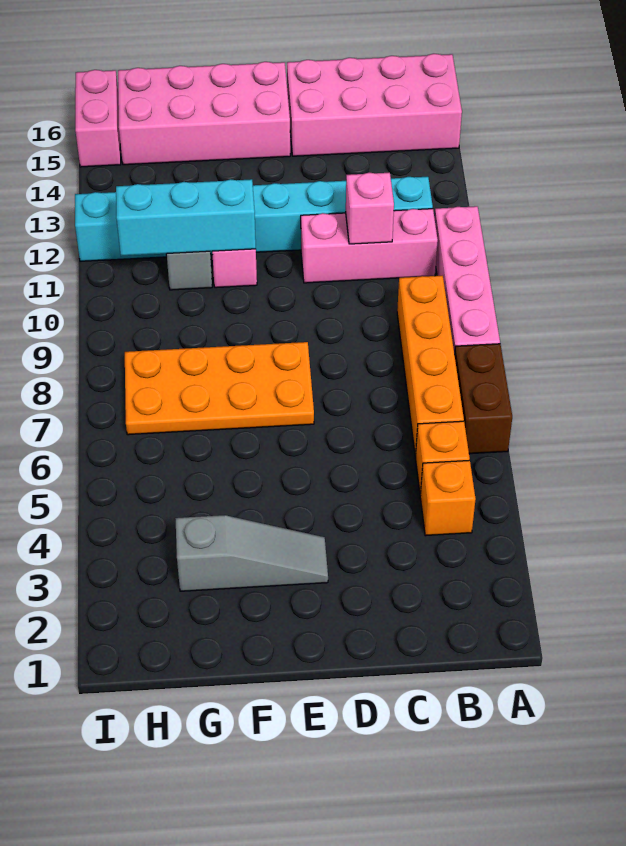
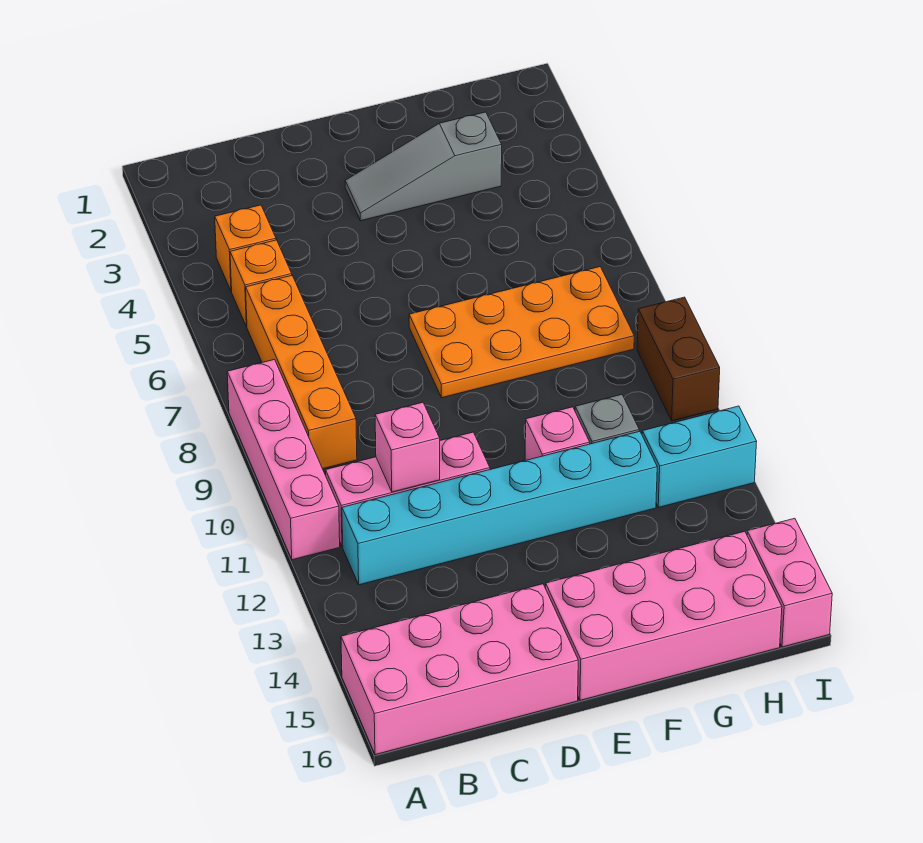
brown brick A6:A7 level 1 -> brown brick I9:I10 level 1
cyan brick F11:H11 level 2 -> none

